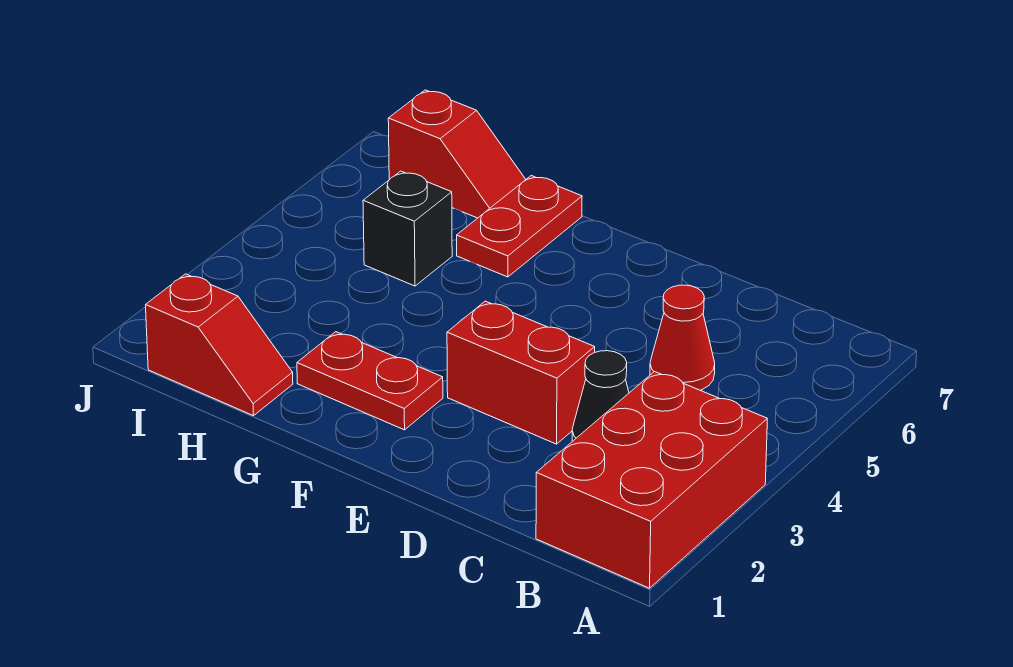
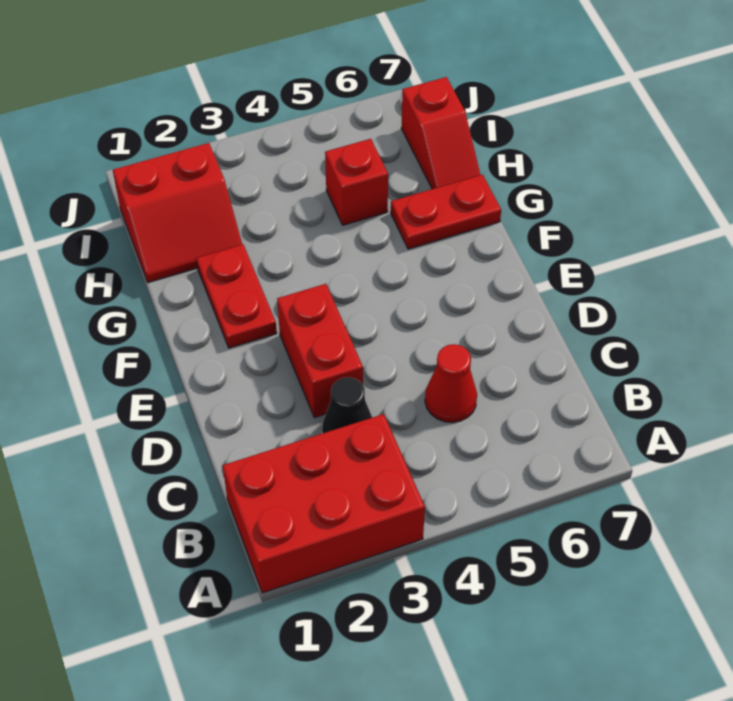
red slope H1:I1 level 1 top I -> red slope H1:I2 level 1 top I
black brick H5 level 1 -> red brick H5 level 1

